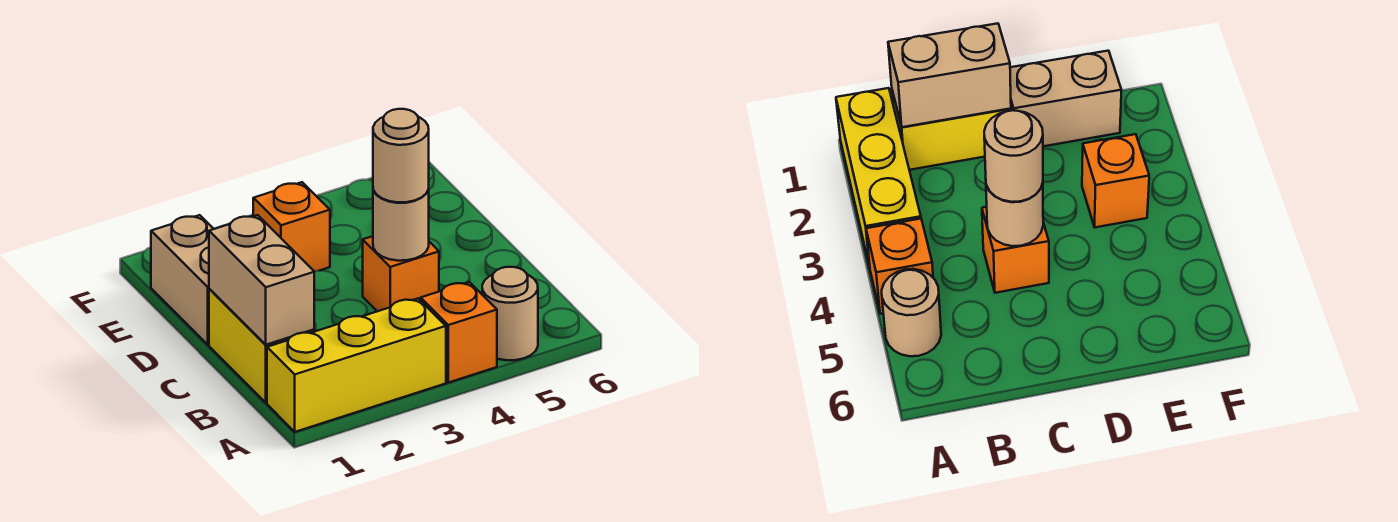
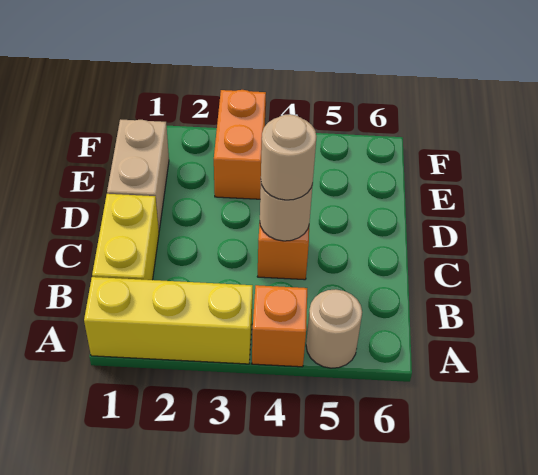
tan brick B1:C1 level 2 -> none
orange brick E3 level 1 -> orange brick E3:F3 level 1

